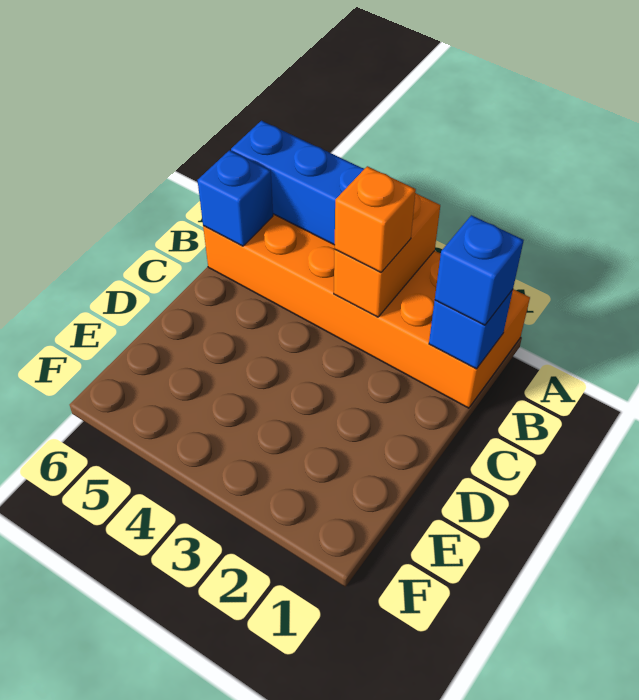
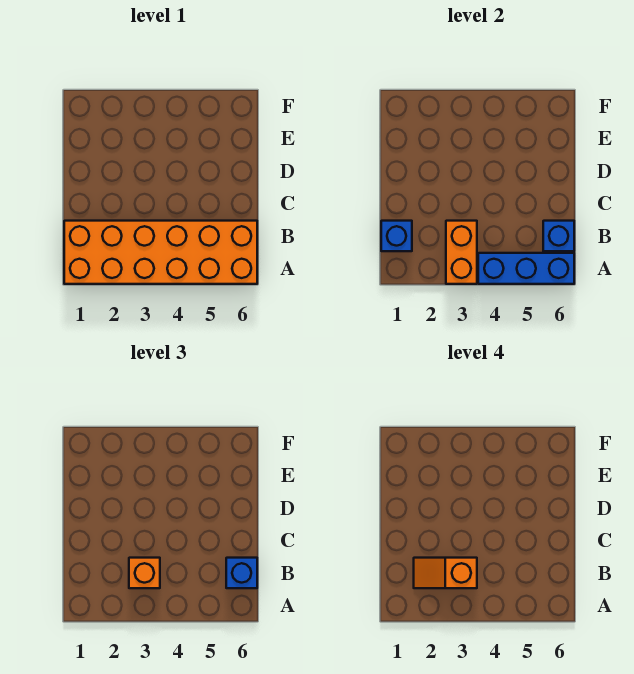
blue brick B1 level 3 -> blue brick B6 level 3
none -> orange slope B2:B3 level 4 top 3

